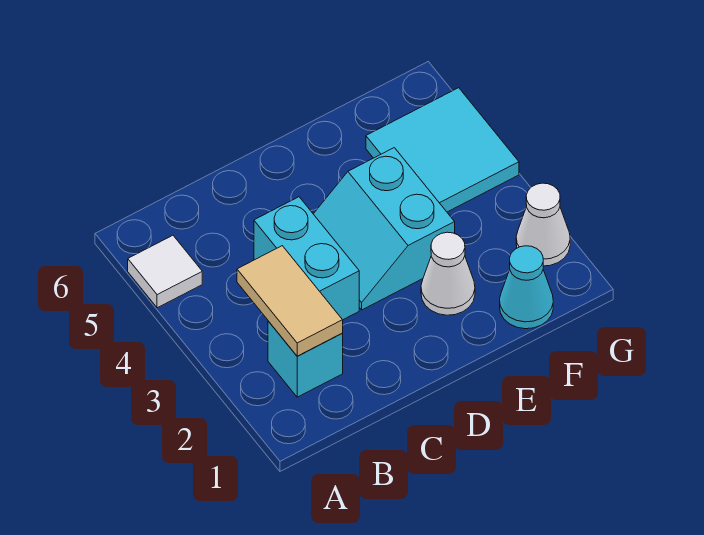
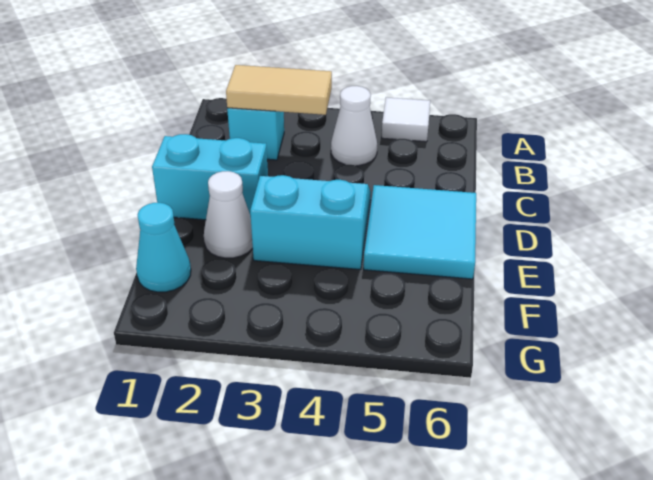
cyan brick C3:C4 level 1 -> cyan brick D1:D2 level 1
cyan tile F4:G5 level 1 -> cyan tile D5:E6 level 1
white cone G2 level 1 -> white cone B4 level 1

